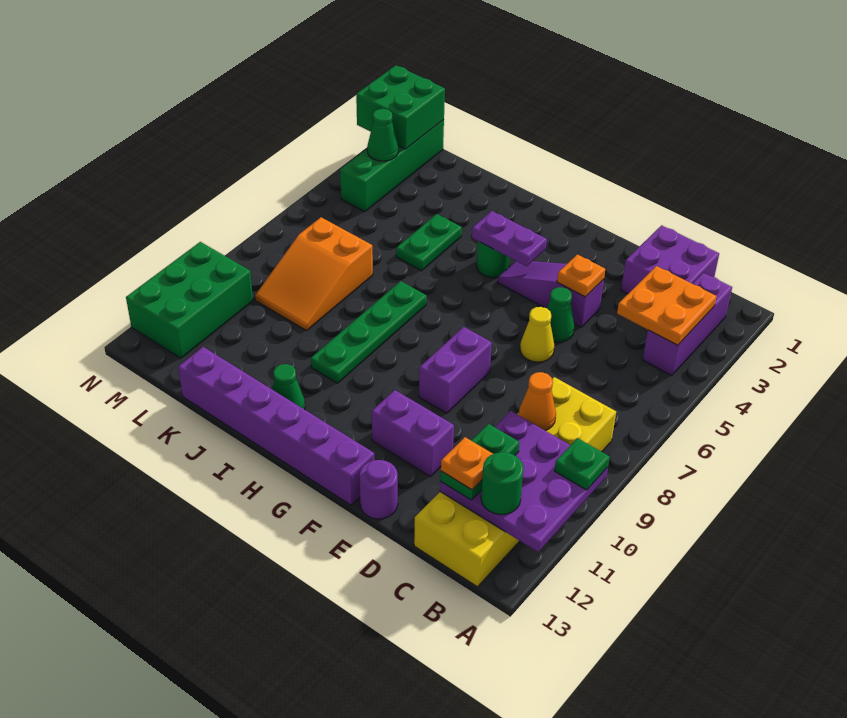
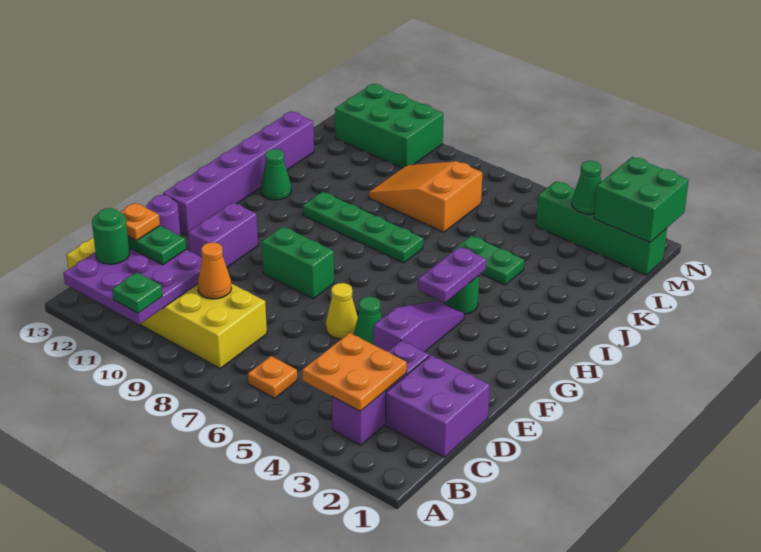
purple brick B2:B4 level 1 -> purple brick B3:D3 level 1
orange plate E4 level 2 -> orange plate B6 level 1
purple brick F8:F9 level 1 -> green brick F8:F9 level 1

